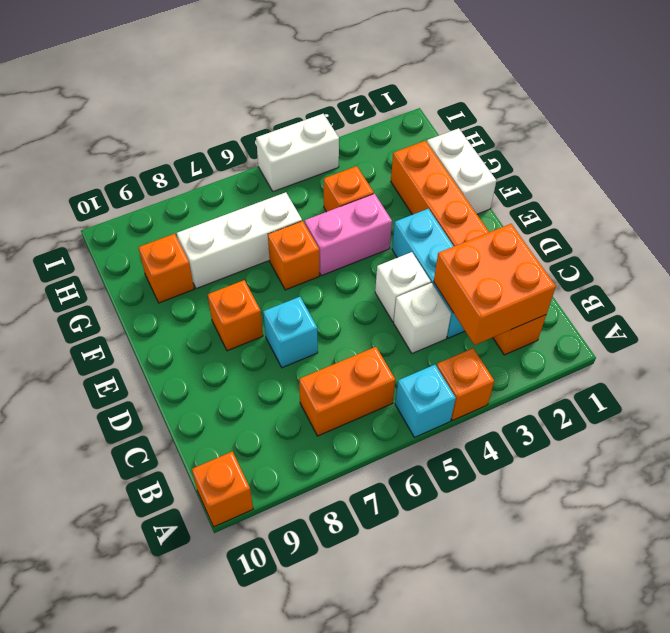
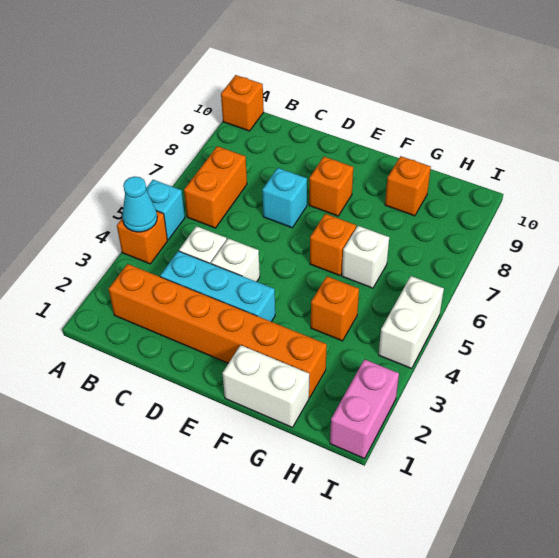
none -> cyan cone A4 level 2
orange brick B2:C3 level 2 -> none
pink brick F4:F5 level 1 -> pink brick I1:I2 level 1
white brick G6:G8 level 1 -> white brick G6 level 1

